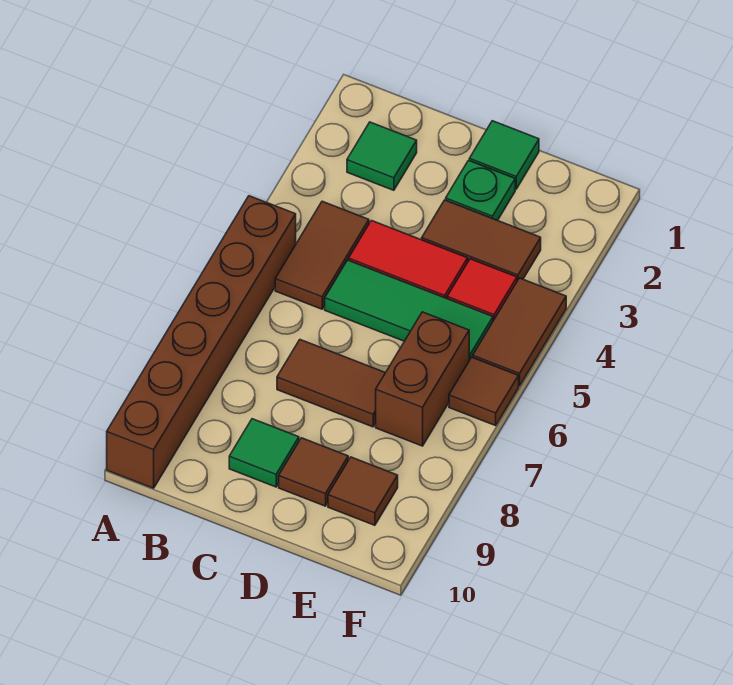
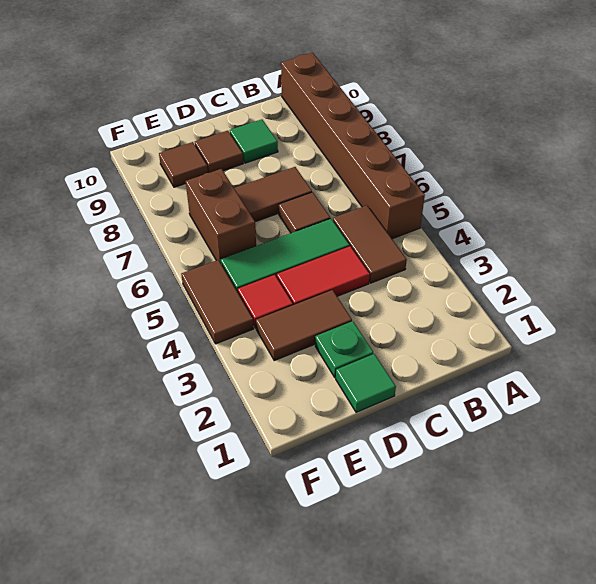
green tile B2 level 1 -> none
brown tile F6 level 1 -> brown tile C6 level 1

